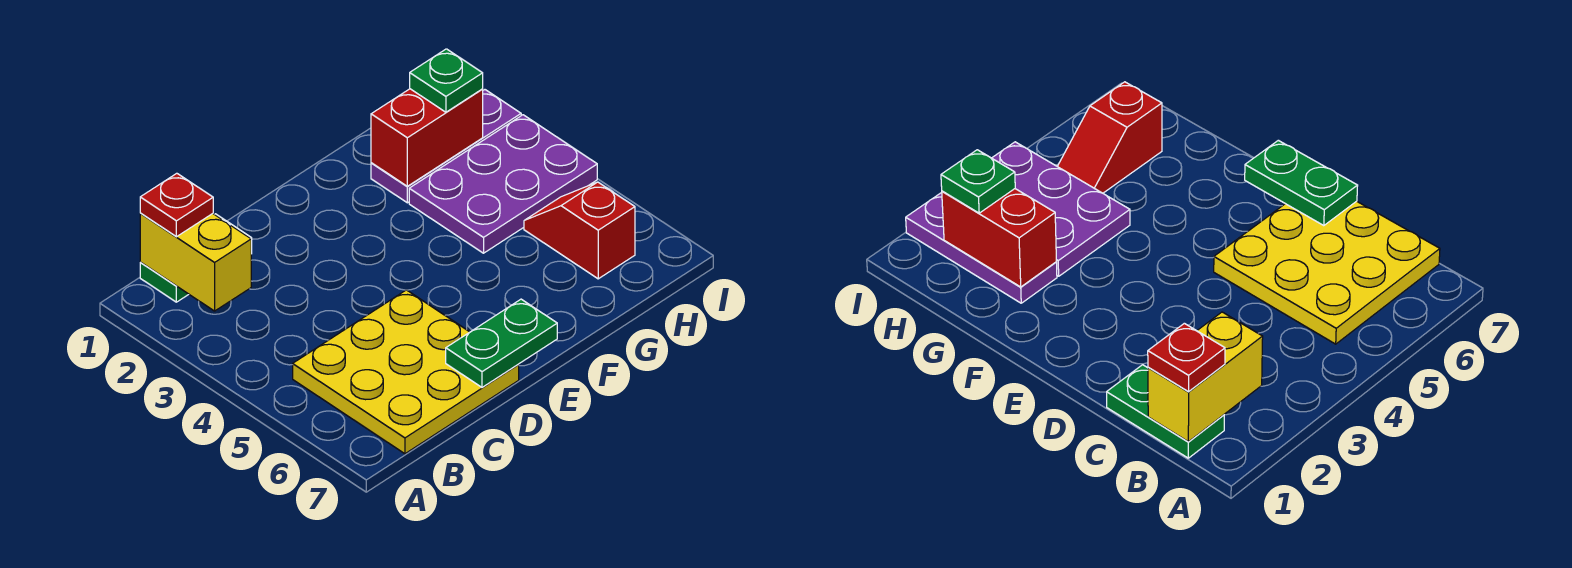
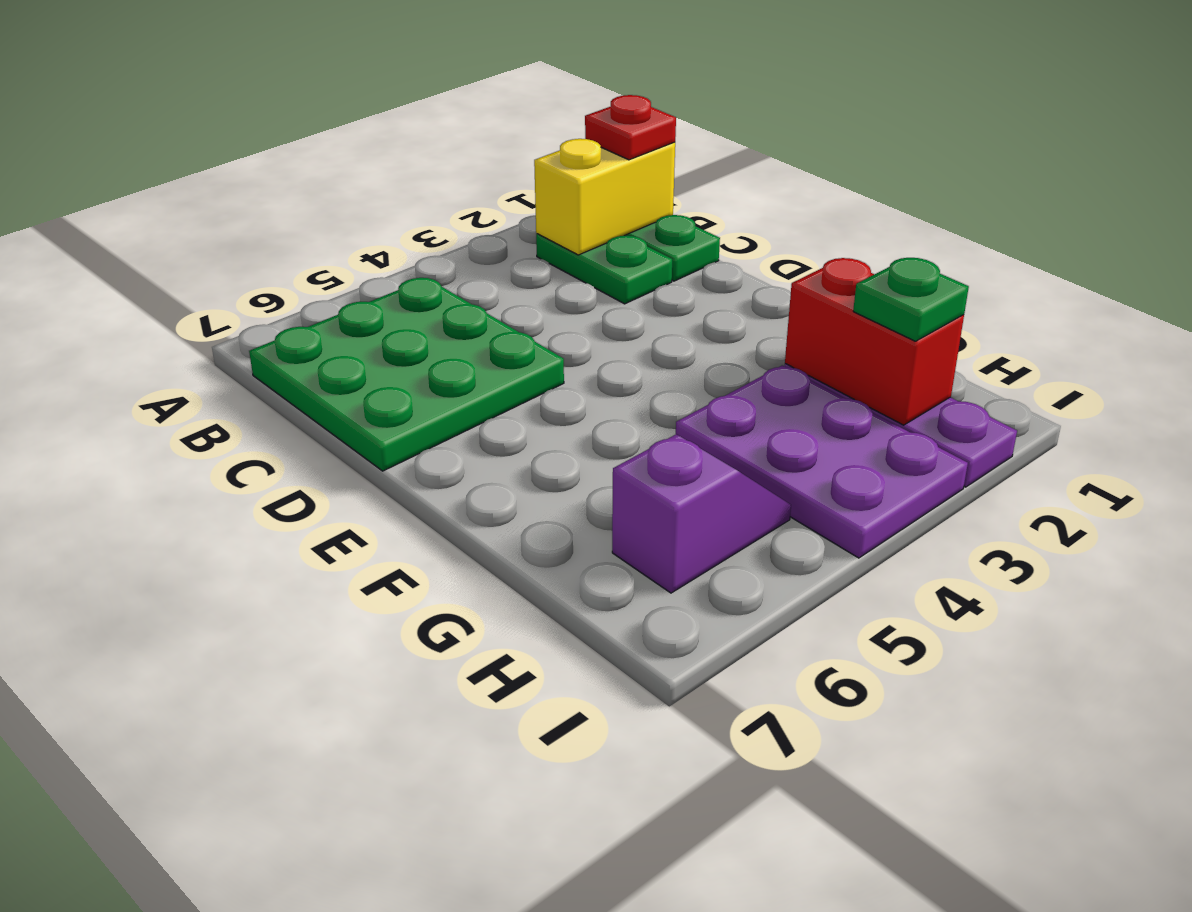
yellow plate B5:D7 level 1 -> green plate B5:D7 level 1
green plate D7:E7 level 2 -> green plate B2:C2 level 1
red slope H5:H6 level 1 top 6 -> purple slope H5:H6 level 1 top 6

